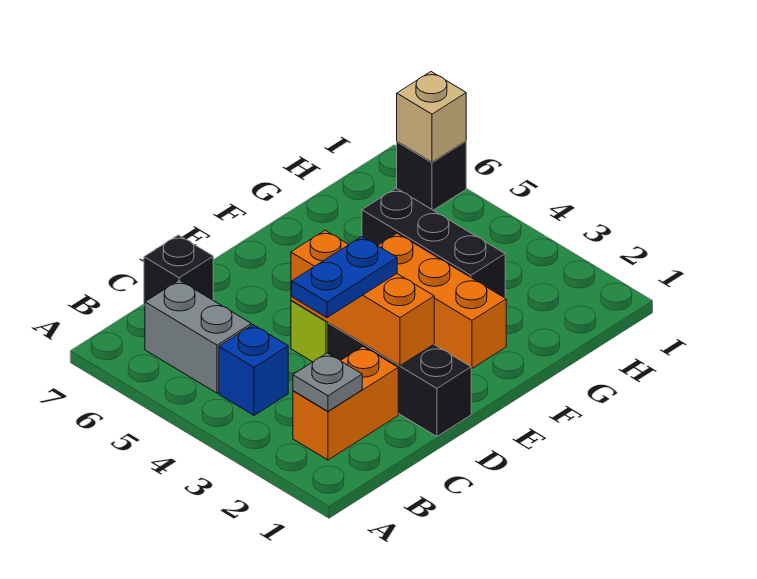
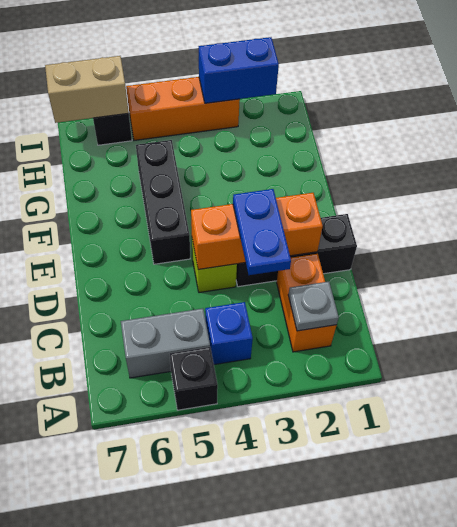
black brick C7 level 1 -> black brick A5 level 1
orange brick F2:F4 level 1 -> orange brick I3:I5 level 1
black brick G3:G5 level 1 -> black brick E5:G5 level 1
none -> blue brick I2:I3 level 2
tan brick I6 level 2 -> tan brick I6:I7 level 2

